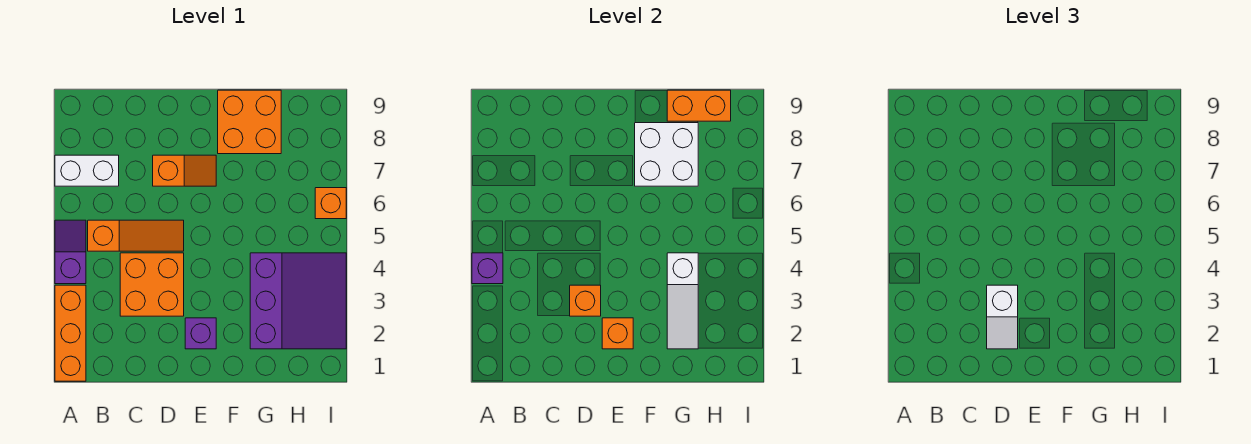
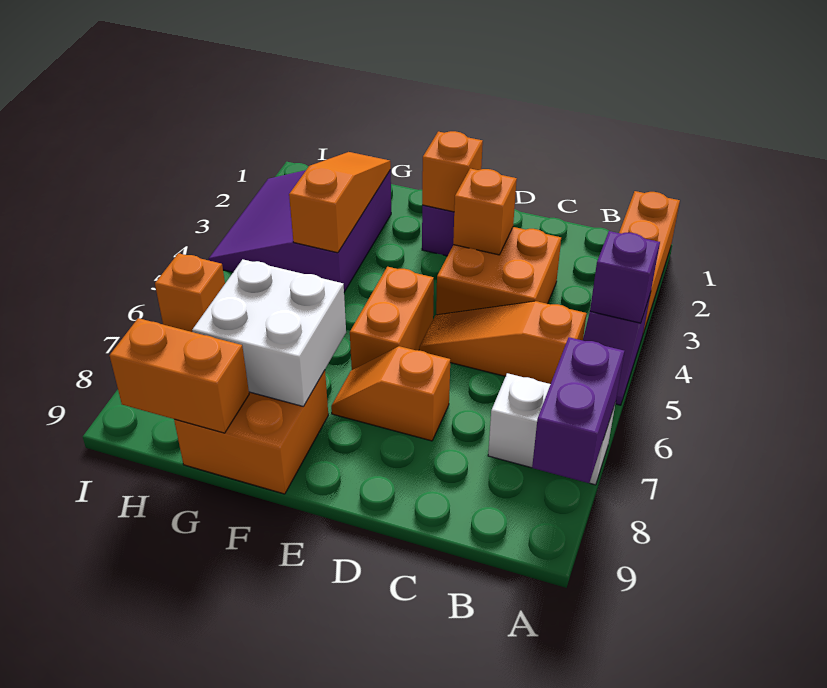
none -> purple brick A7:A8 level 2
white slope D2:D3 level 3 top 3 -> none
none -> orange brick E5:E6 level 1
white slope G2:G4 level 2 top 4 -> orange slope G2:G4 level 2 top 4

